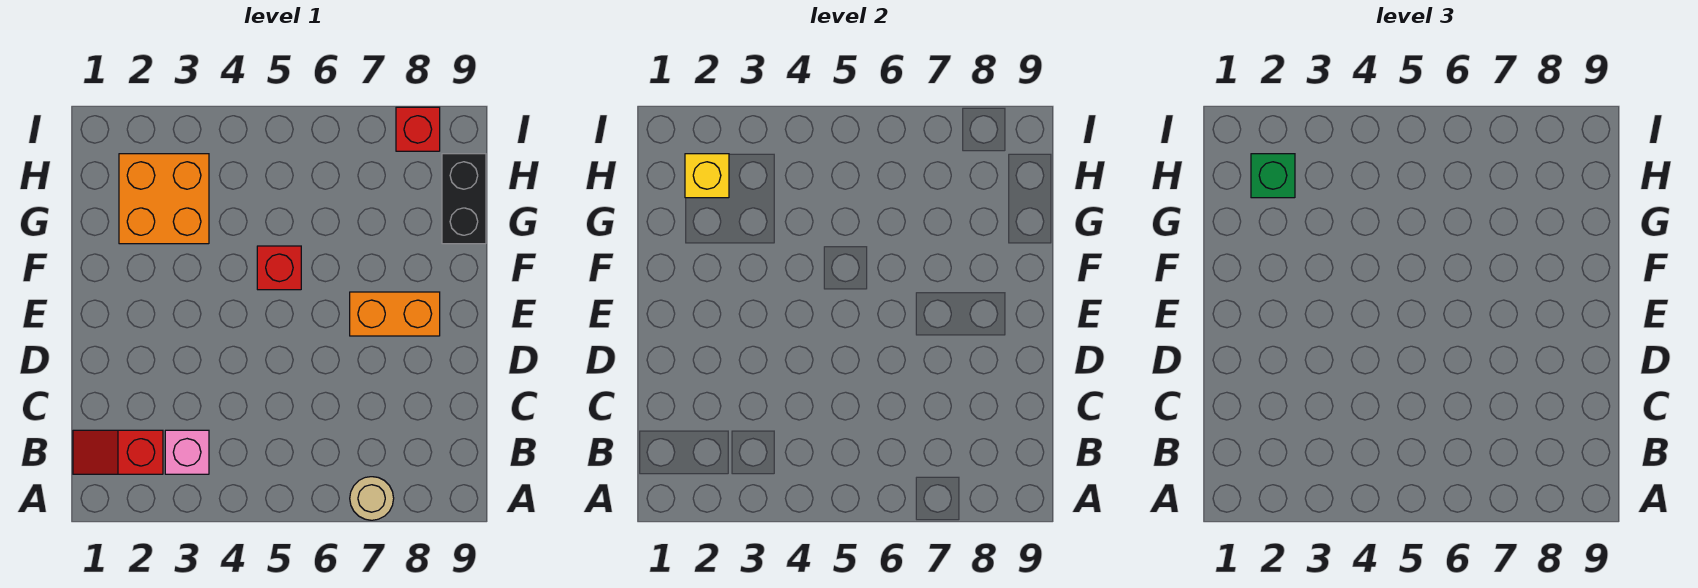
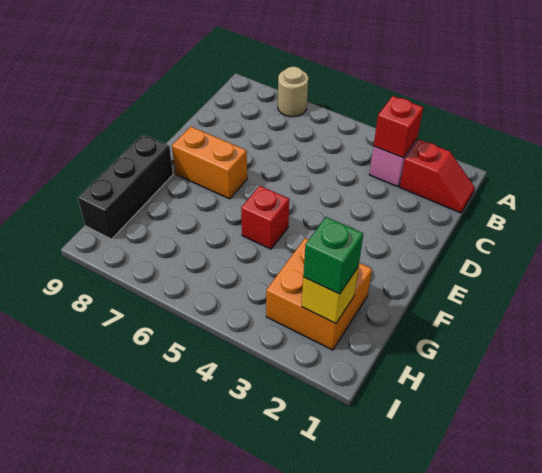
black brick G9:H9 level 1 -> black brick F9:H9 level 1
red brick I8 level 1 -> red brick B3 level 2

